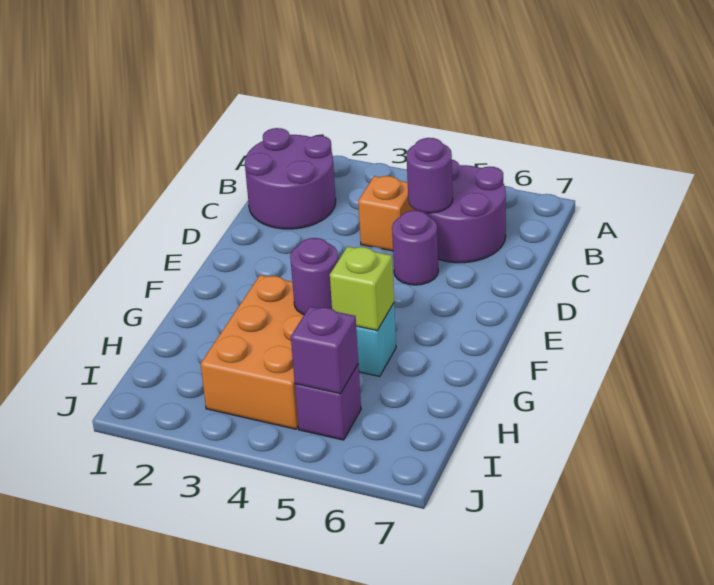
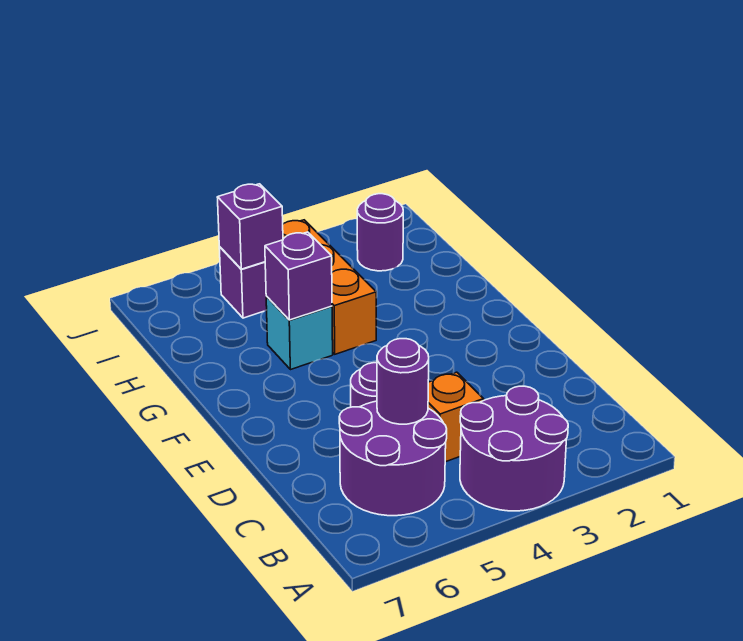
purple round brick B1:C2 level 1 -> purple round brick A3:B4 level 1
orange brick G3:I4 level 1 -> orange brick G4:I4 level 1
purple round brick G4 level 2 -> purple round brick I2 level 1
lime brick G5 level 2 -> purple brick G5 level 2

